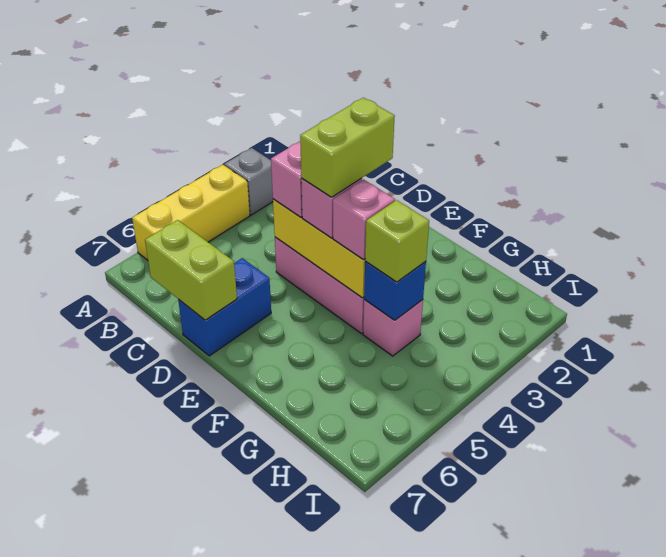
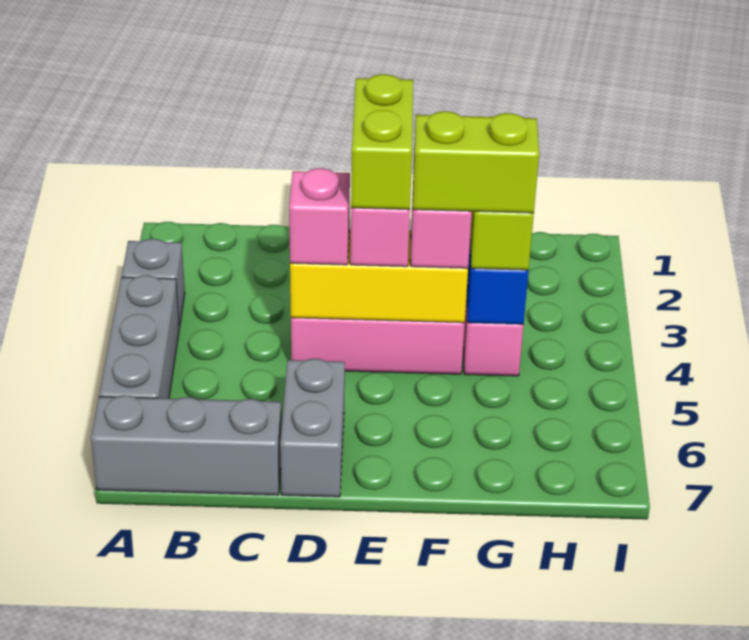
yellow brick A4:A6 level 1 -> grey brick A4:A6 level 1
none -> grey brick A7:C7 level 1
lime brick C7:D7 level 2 -> lime brick F4:G4 level 4
blue brick D6:D7 level 1 -> grey brick D6:D7 level 1

